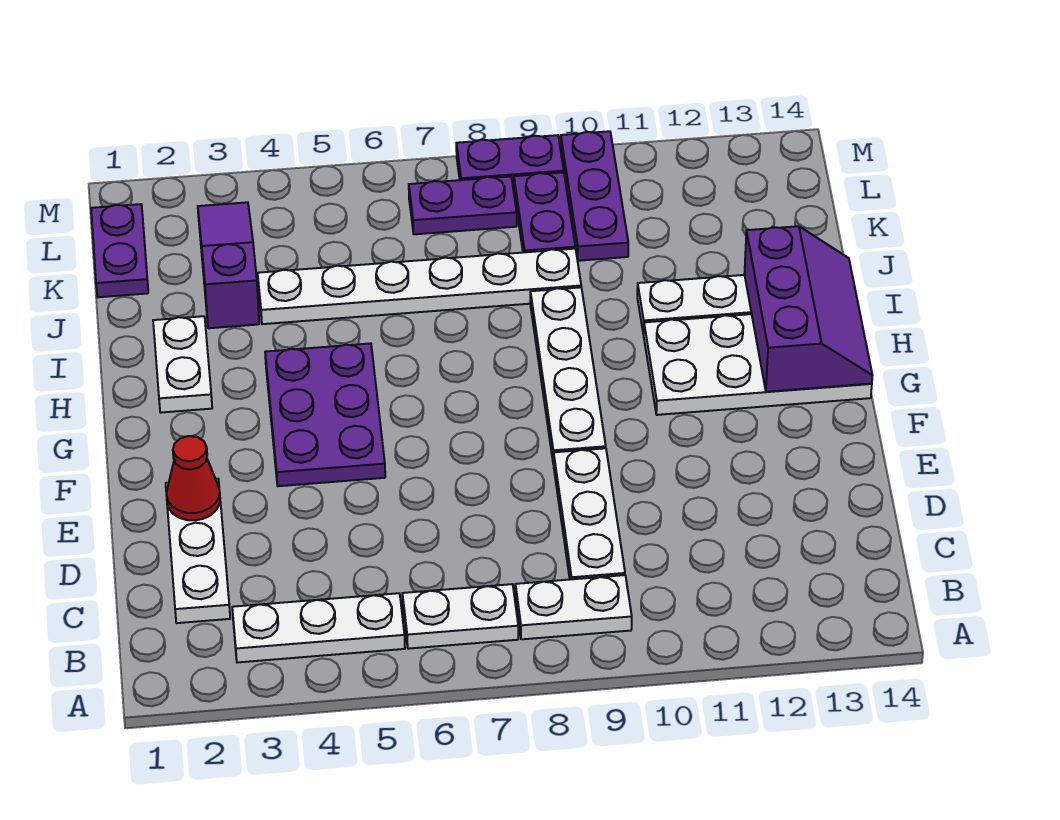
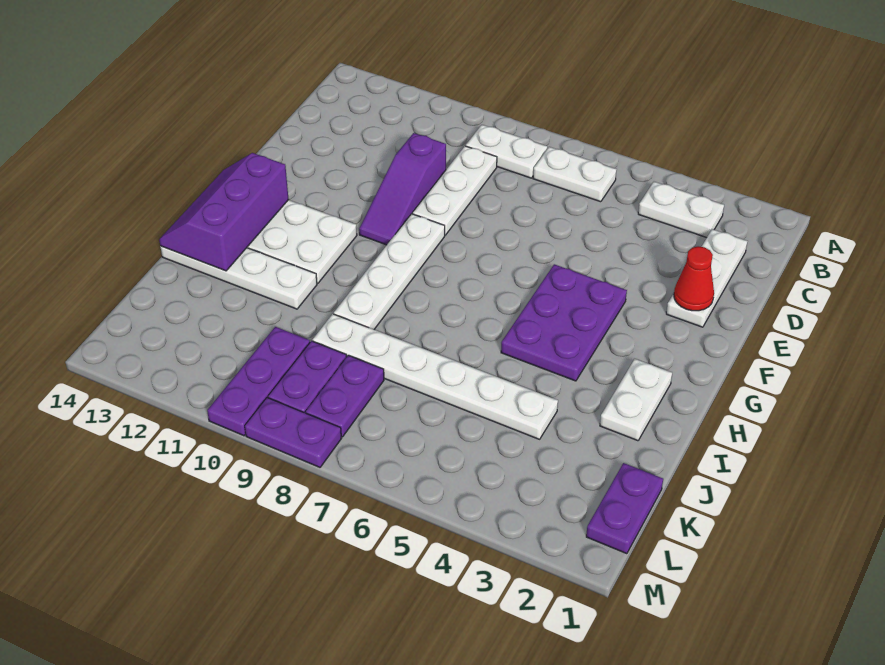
white plate B3:B5 level 1 -> white plate B3:B4 level 1
purple slope J3:L3 level 1 top J -> purple slope D10:F10 level 1 top D
purple plate L7:L8 level 1 -> purple plate K8:L8 level 1

